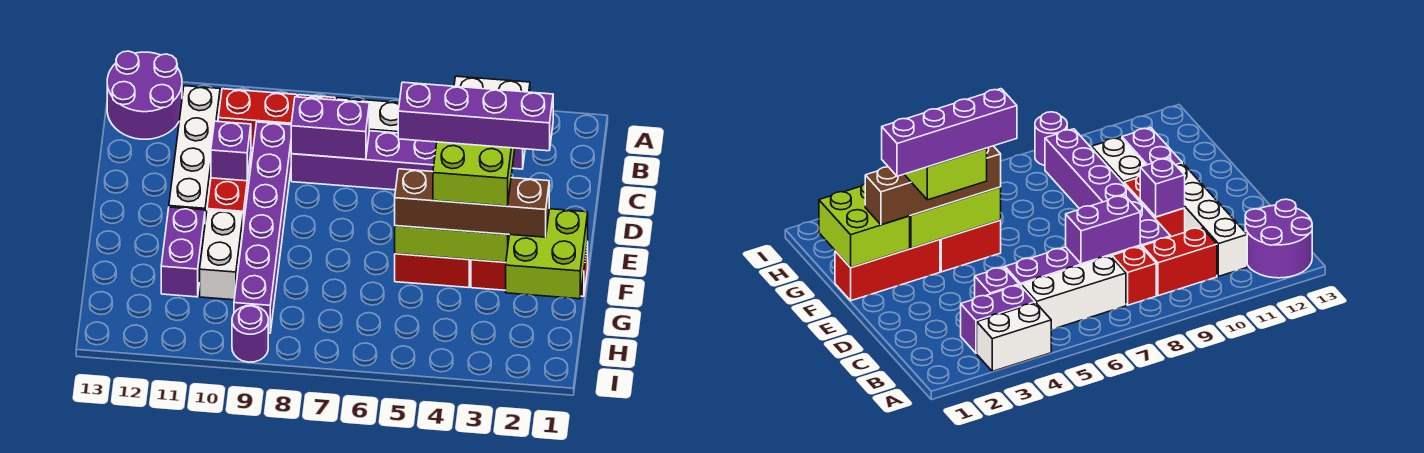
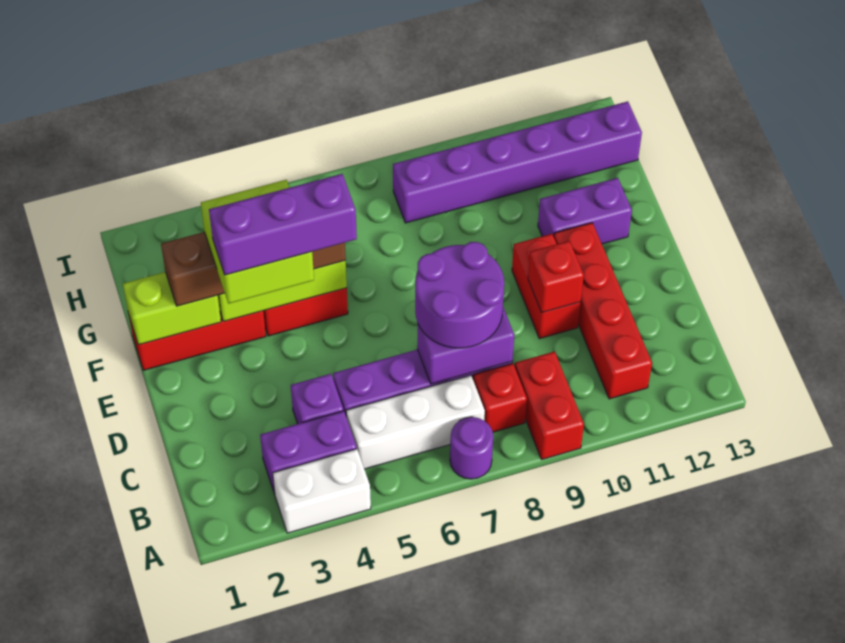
purple round brick A12:B13 level 1 -> purple round brick C7:D8 level 3
red brick B9:B10 level 1 -> red brick A9:B9 level 1
white brick B11:E11 level 1 -> red brick B11:E11 level 1
purple brick C9:H9 level 1 -> purple brick H8:H13 level 1
purple brick D10 level 2 -> red brick D10 level 2
purple brick E2:E5 level 5 -> purple brick E3:E5 level 5
lime brick F1:G2 level 2 -> lime brick F1:F2 level 2
white brick F10:G10 level 1 -> none
purple brick F11:G11 level 1 -> purple brick F11:F12 level 1
purple round brick I9 level 1 -> purple round brick A7 level 1

